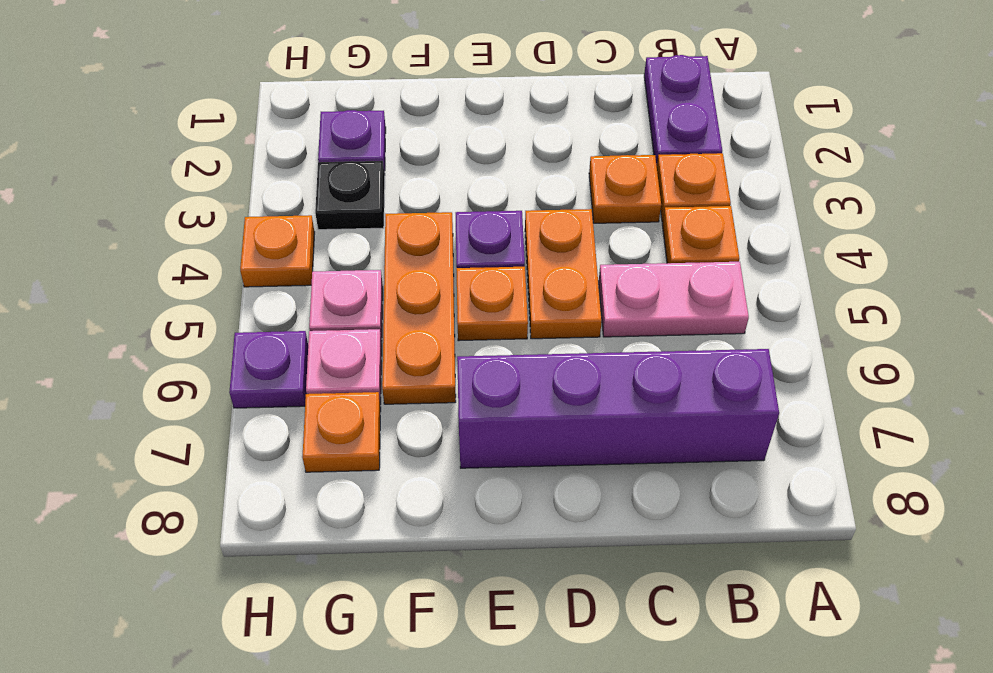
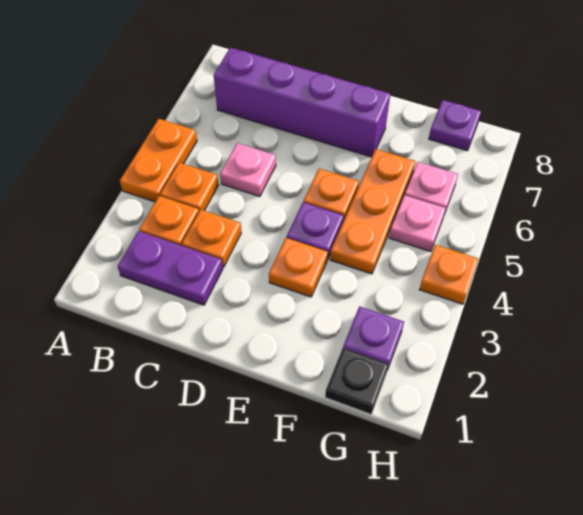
purple plate B1:B2 level 1 -> purple plate B2:C2 level 1
pink plate B5:C5 level 1 -> pink plate C5 level 1
orange plate D4:D5 level 1 -> orange plate A4:A5 level 1
black plate G3 level 1 -> black plate G1 level 1
orange plate G7 level 1 -> orange plate E3 level 1
purple plate H6 level 1 -> purple plate G8 level 1

